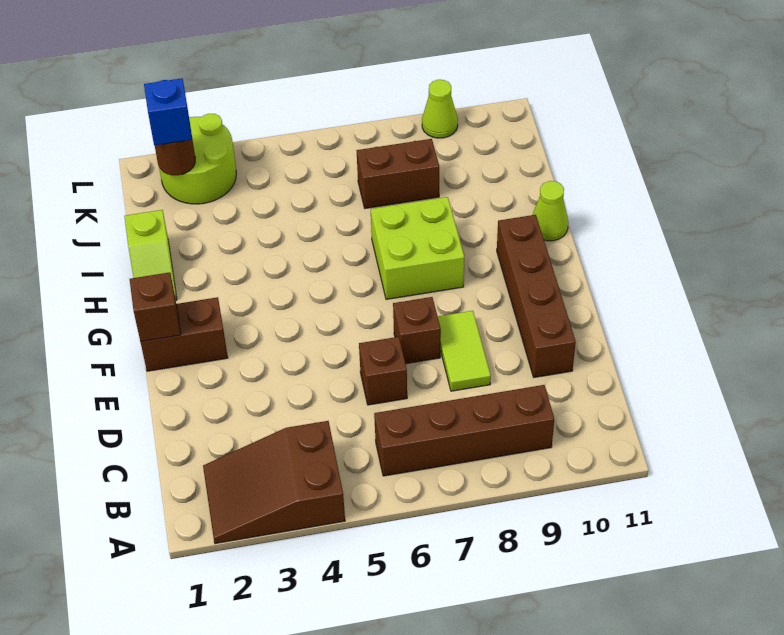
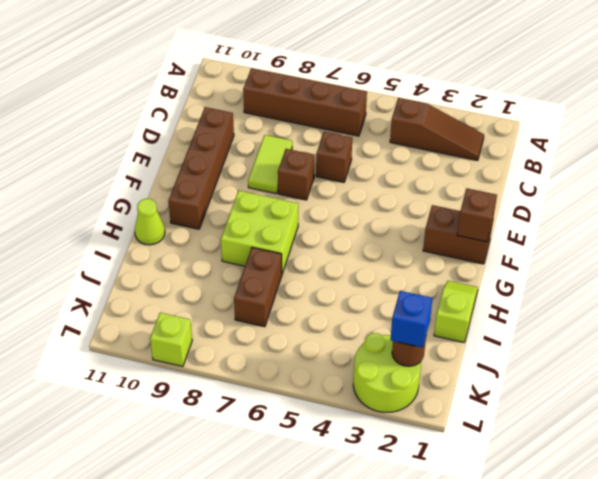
brown slope A2:B4 level 1 top 4 -> brown slope B2:B4 level 1 top 4
brown brick J7:J8 level 1 -> brown brick I7:J7 level 1
lime cone L9 level 1 -> lime brick L9 level 1

